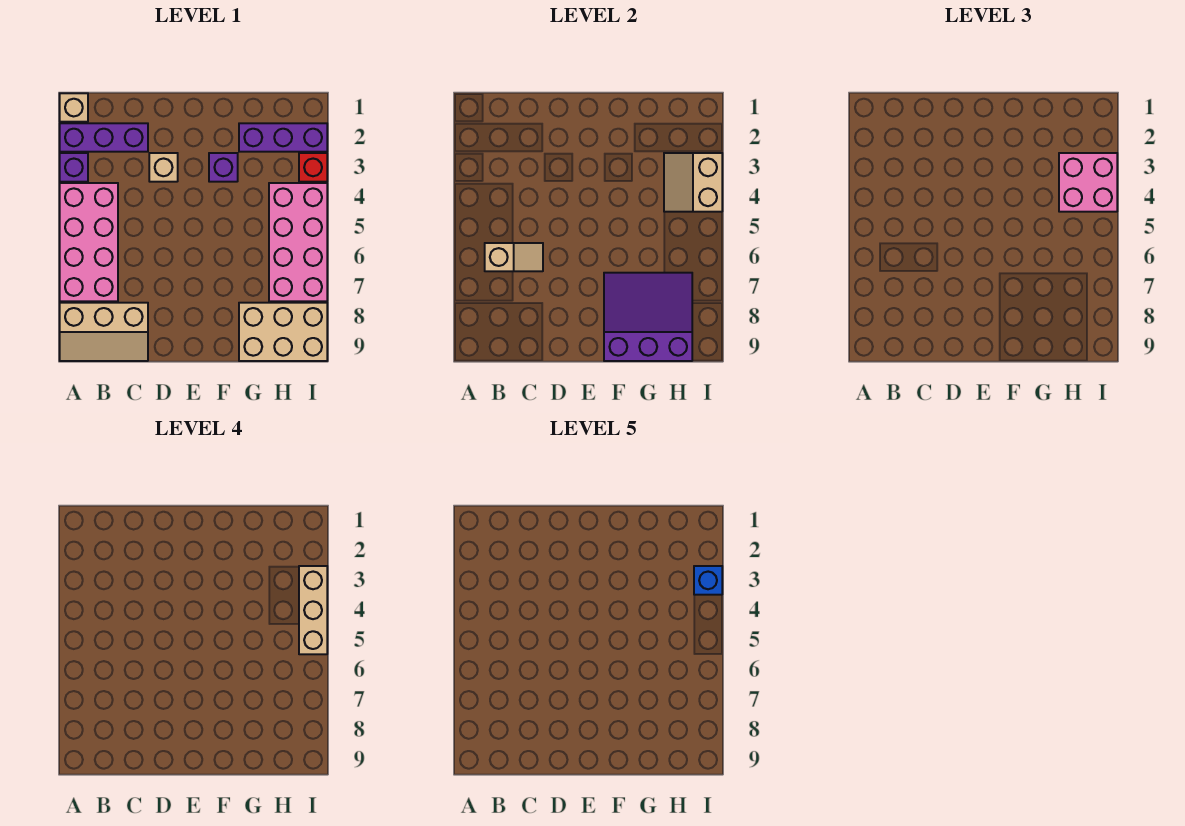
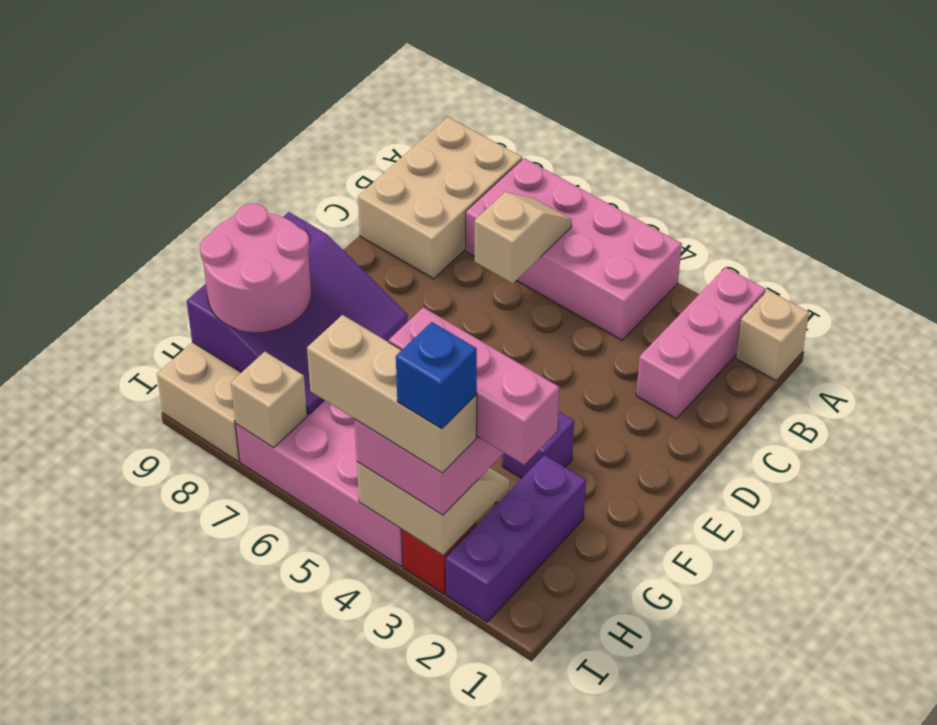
purple brick A2:C2 level 1 -> pink brick A2:C2 level 1
purple brick A3 level 1 -> none
tan slope A8:C9 level 1 top 8 -> tan brick A8:C9 level 1
tan slope B6:C6 level 2 top B -> tan slope B6:C6 level 2 top C
tan brick D3 level 1 -> tan brick I7 level 2
none -> pink round brick G8:H9 level 3
none -> pink brick H2:H4 level 4

